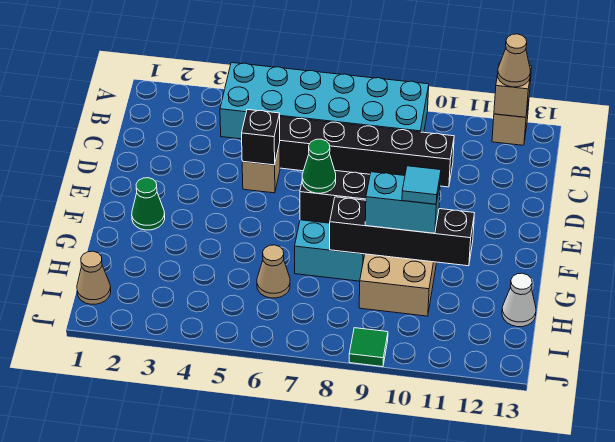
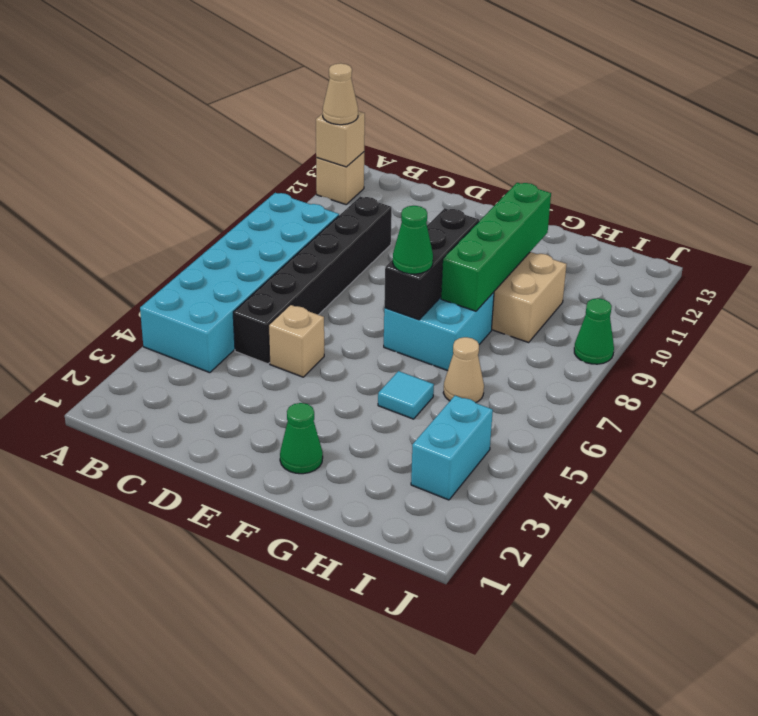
black brick D5 level 2 -> none
black brick G8:G11 level 2 -> green brick G8:G11 level 2
cyan brick G9:G10 level 3 -> cyan brick I3:I4 level 1
cyan tile G10 level 4 -> cyan tile G5 level 1
white cone H13 level 1 -> none
tan cone I1 level 1 -> none
green tile J9 level 1 -> green cone J9 level 1

